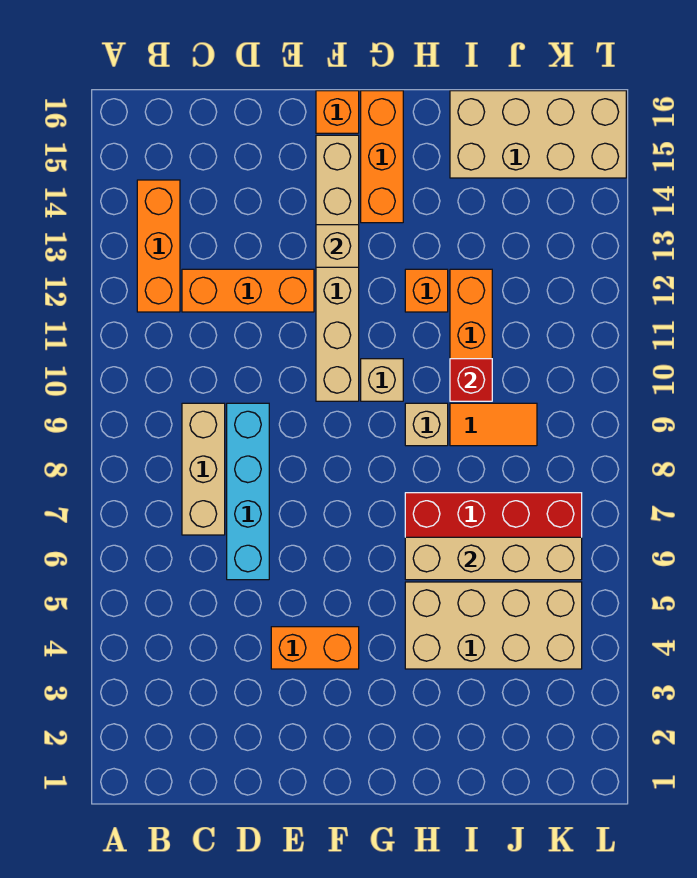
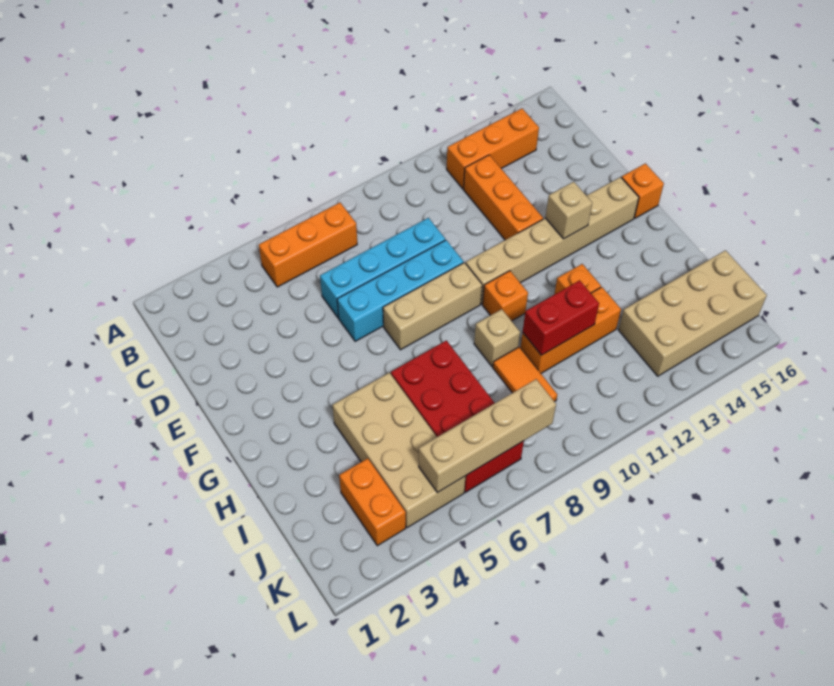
tan brick C7:C9 level 1 -> tan brick F7:F9 level 1
orange brick E4:F4 level 1 -> orange brick J3:K3 level 1
none -> cyan brick E6:E9 level 1
tan brick G10 level 1 -> orange brick G10 level 1
orange brick G14:G16 level 1 -> orange brick B5:B7 level 1
tan brick H6:K6 level 2 -> tan brick K5:K8 level 2
red brick I10 level 2 -> red brick I10:I11 level 2
tan brick I15:L16 level 1 -> tan brick J13:K16 level 1

